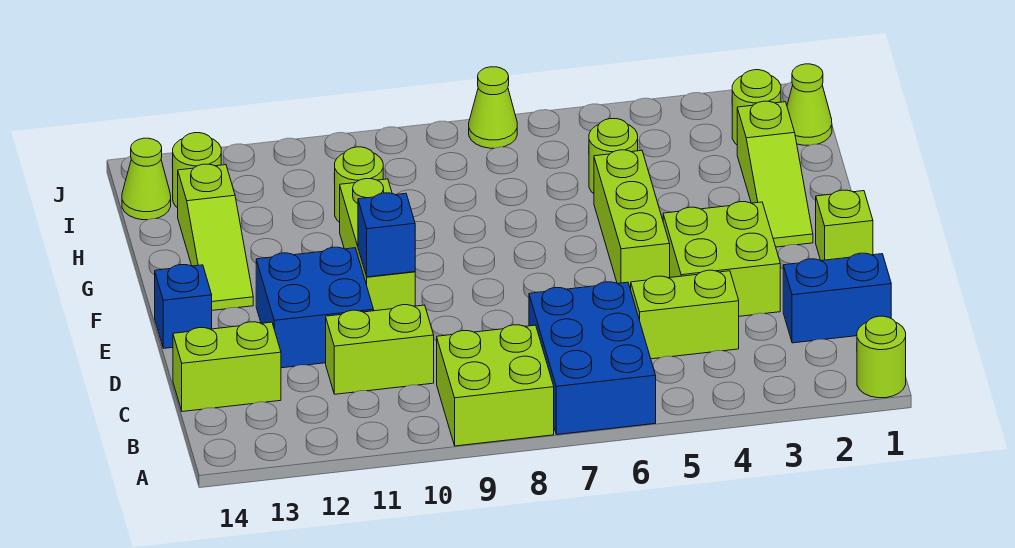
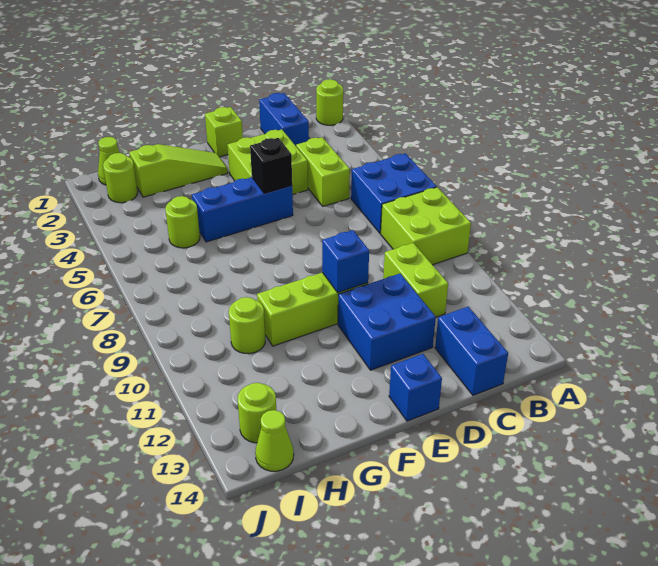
blue brick A6:C7 level 1 -> blue brick A6:B7 level 1
lime brick C13:C14 level 1 -> blue brick C13:C14 level 1
lime brick E5:G5 level 1 -> blue brick E5:G5 level 1
none -> black brick E5 level 2
lime slope F13:H13 level 1 top H -> none
lime cone J7 level 1 -> none

